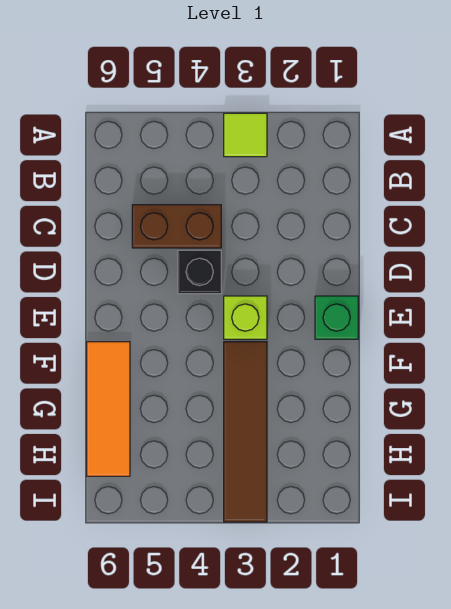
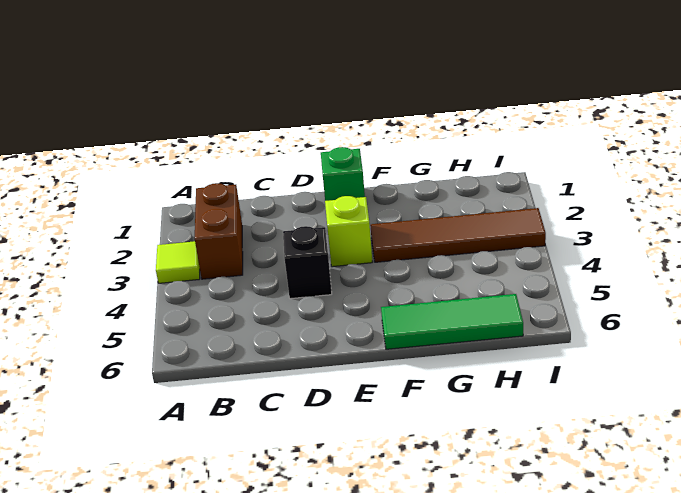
brown brick C4:C5 level 1 -> brown brick B2:B3 level 1
orange tile F6:H6 level 1 -> green tile F6:H6 level 1

